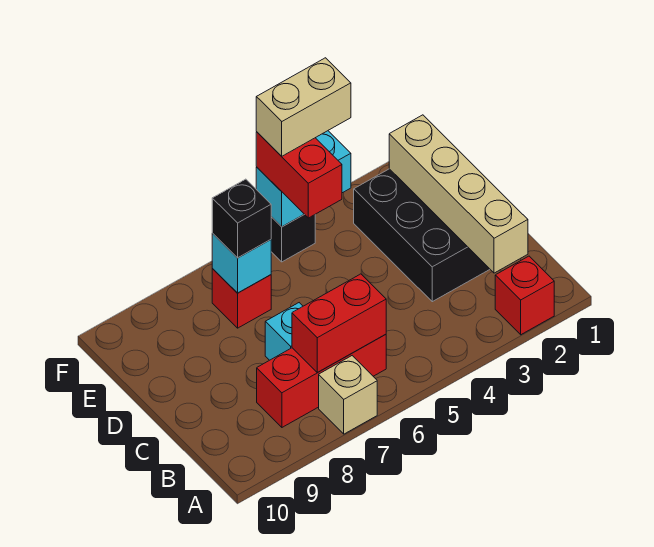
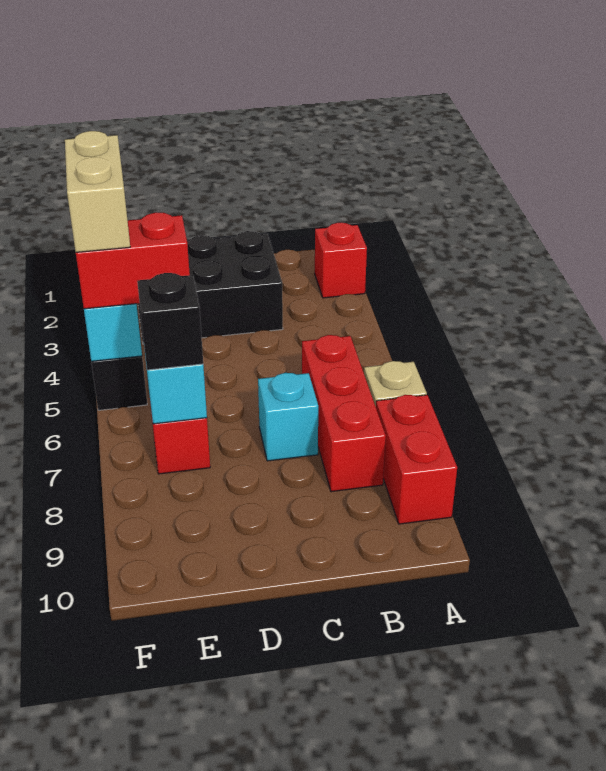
tan brick B2:E2 level 2 -> none
red brick B6:B7 level 2 -> red brick A8:A9 level 1

